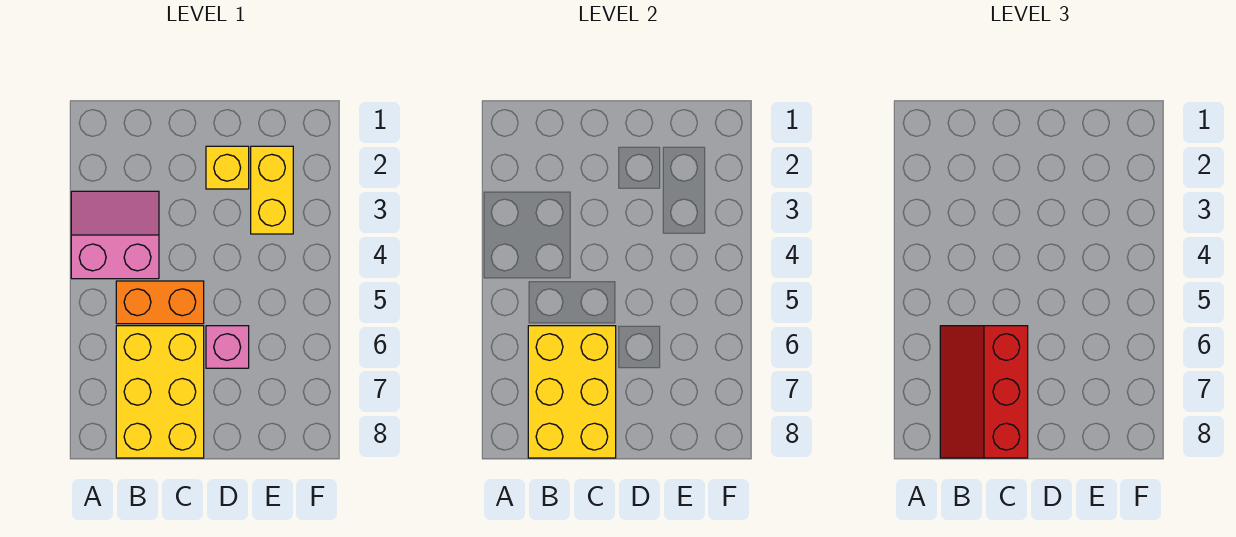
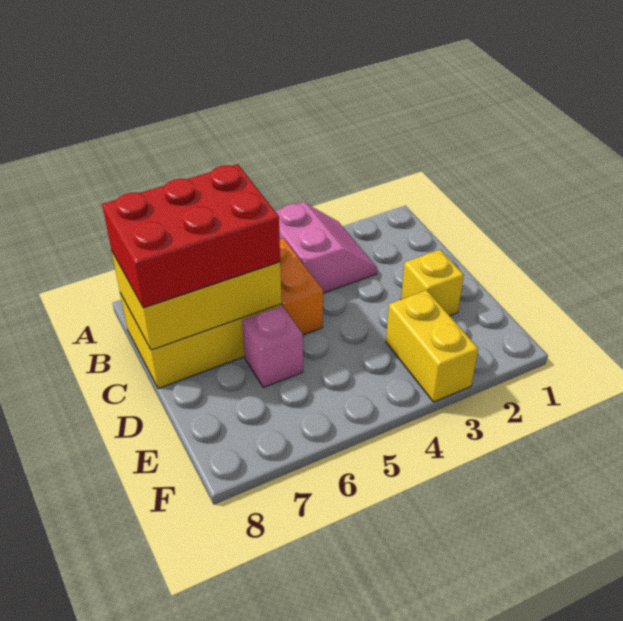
red slope B6:C8 level 3 top C -> red brick B6:C8 level 3
yellow brick E2:E3 level 1 -> yellow brick E3:F3 level 1

